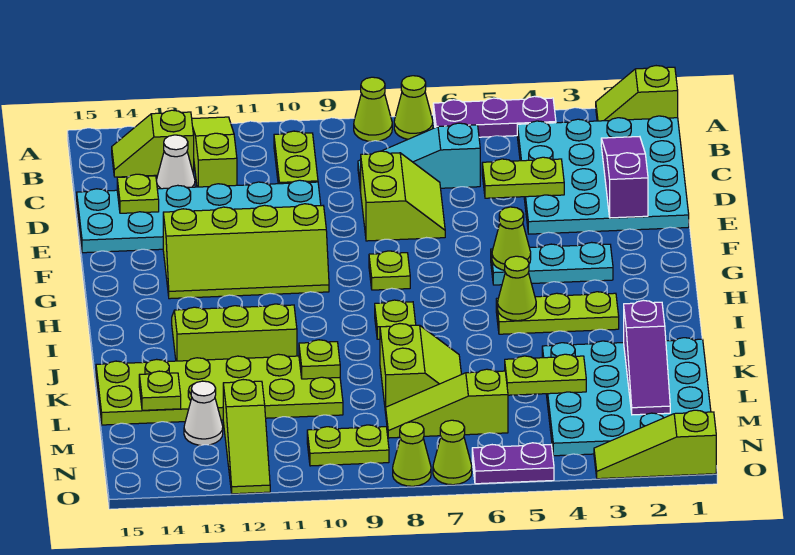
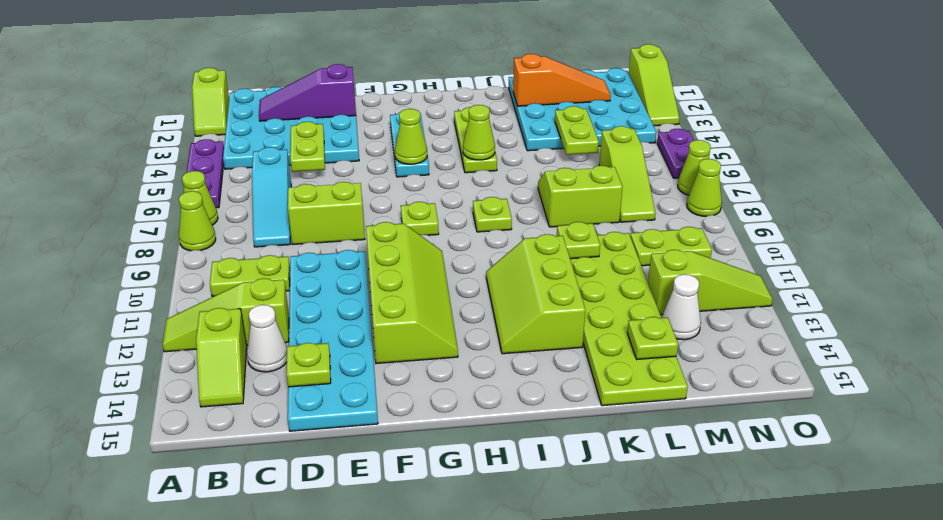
purple slope K2:M2 level 2 top K -> orange slope K2:M2 level 2 top K
lime plate N9:N10 level 1 -> lime plate M10:N10 level 1

